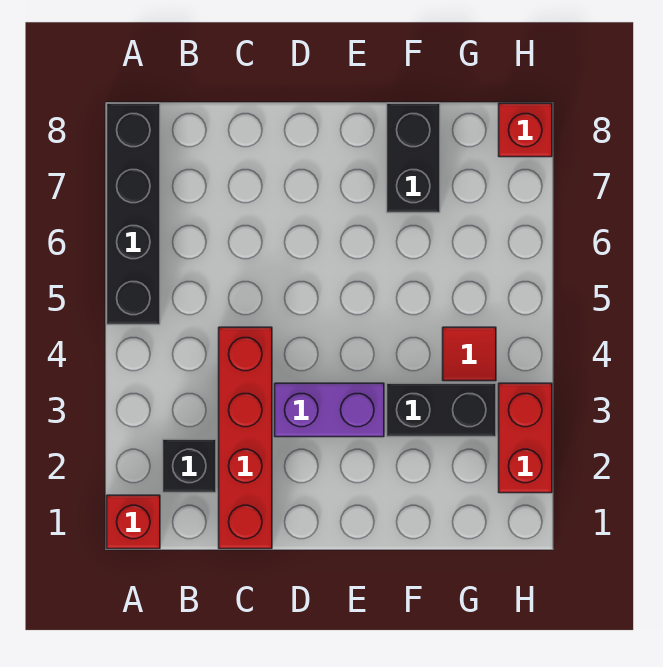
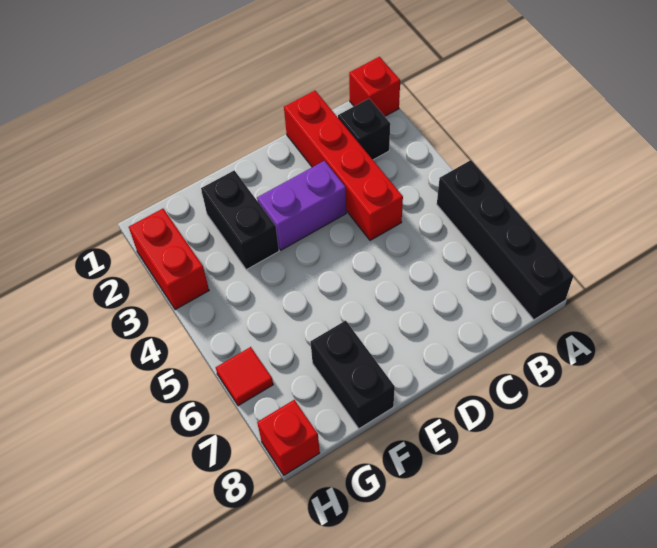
black brick F3:G3 level 1 -> black brick F2:F3 level 1
red tile G4 level 1 -> red tile H6 level 1

